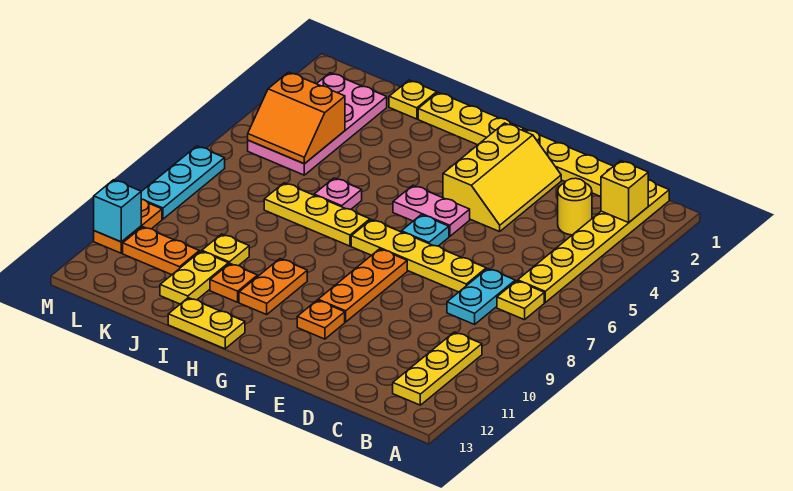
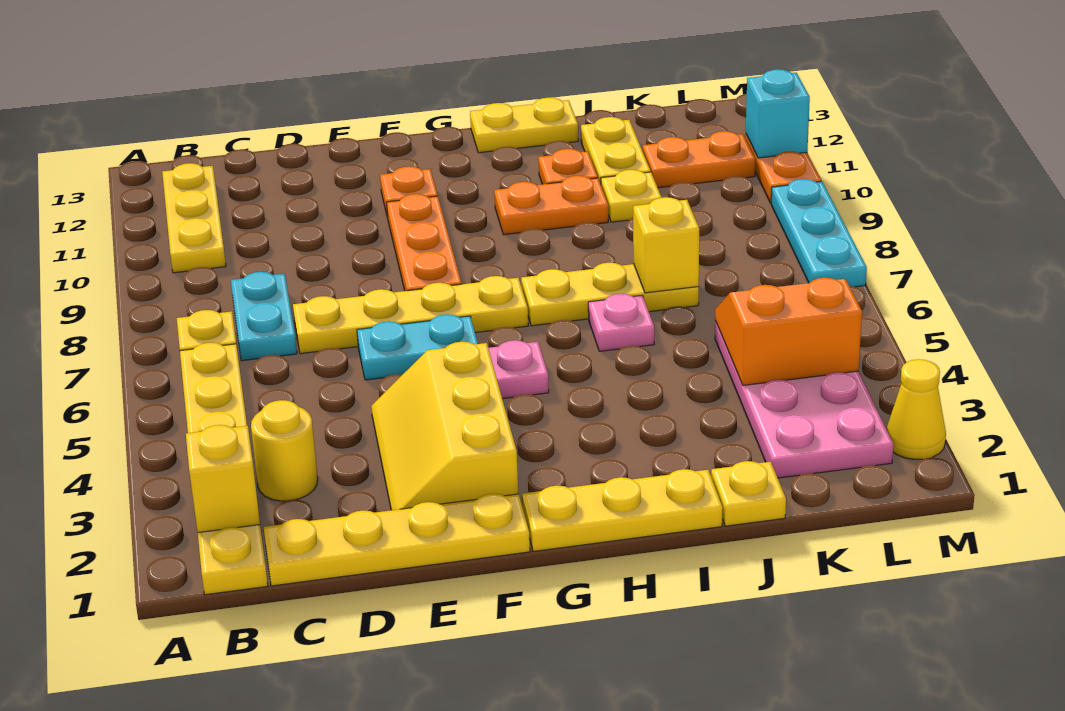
cyan plate F6 level 1 -> cyan plate E6:F6 level 1
orange plate H10:H11 level 1 -> orange plate H10:I10 level 1
none -> yellow brick J7 level 2
none -> yellow cone M2 level 1

